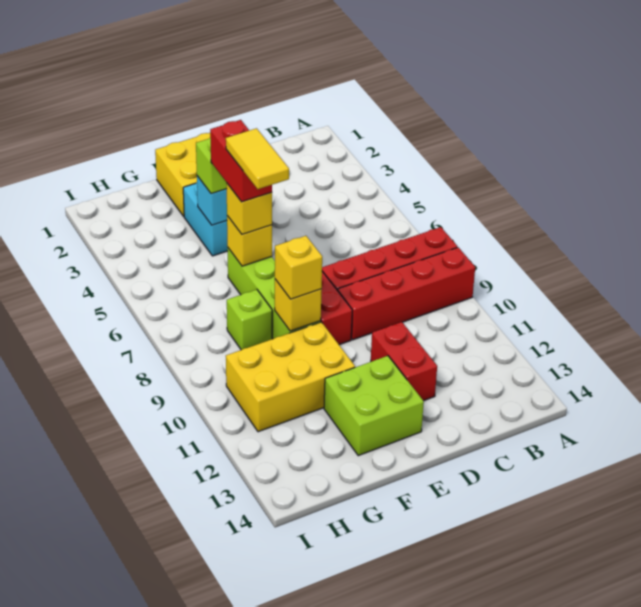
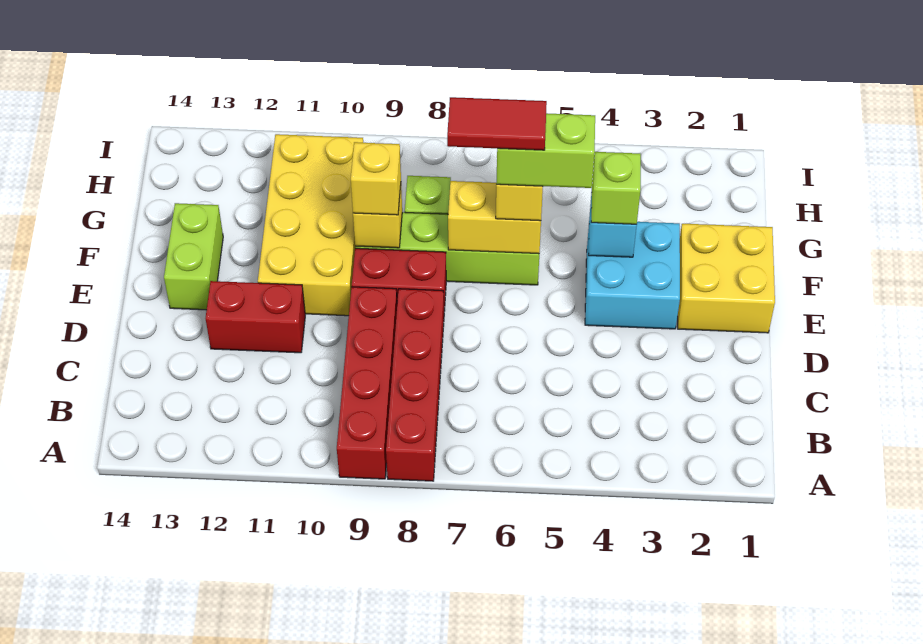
lime brick E12:F13 level 1 -> lime brick E13:F13 level 1
red brick F5:F6 level 4 -> lime brick F5:F6 level 4
yellow brick F6 level 2 -> yellow brick F6:F7 level 2
yellow tile F6:F7 level 5 -> red tile F6:F7 level 5
yellow brick F10:H11 level 1 -> yellow brick E10:H11 level 1

